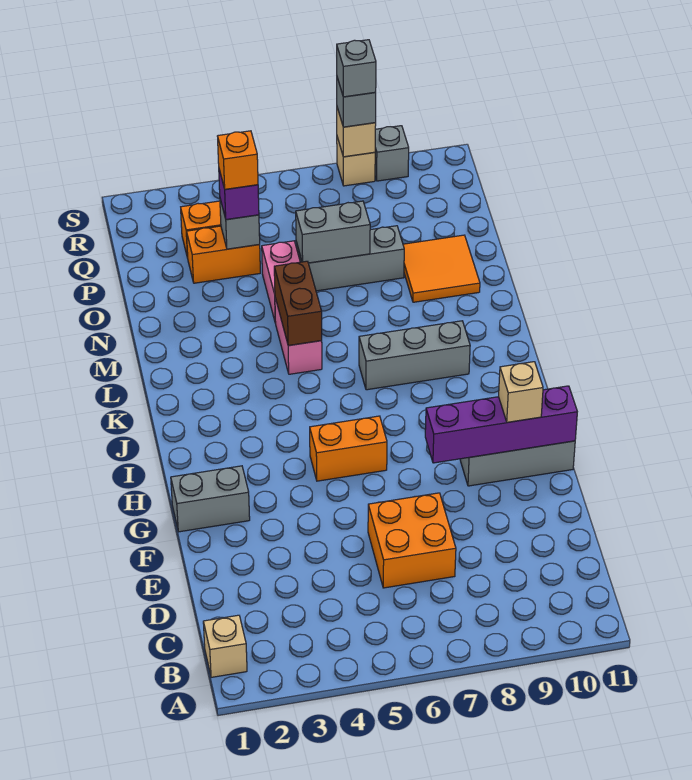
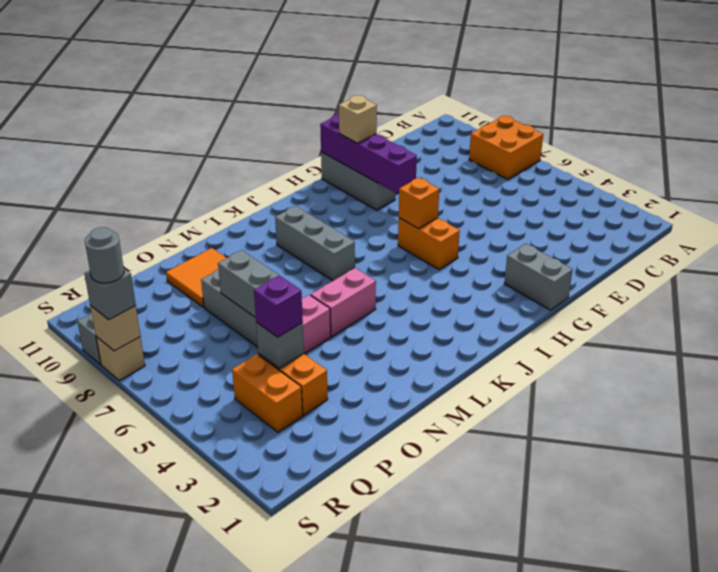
tan brick B1 level 1 -> none
orange brick D6:E7 level 1 -> orange brick A7:B8 level 1
brown brick L5:M5 level 2 -> none
orange brick P4 level 4 -> orange brick H6 level 2
grey brick S8 level 4 -> grey round brick S8 level 4

